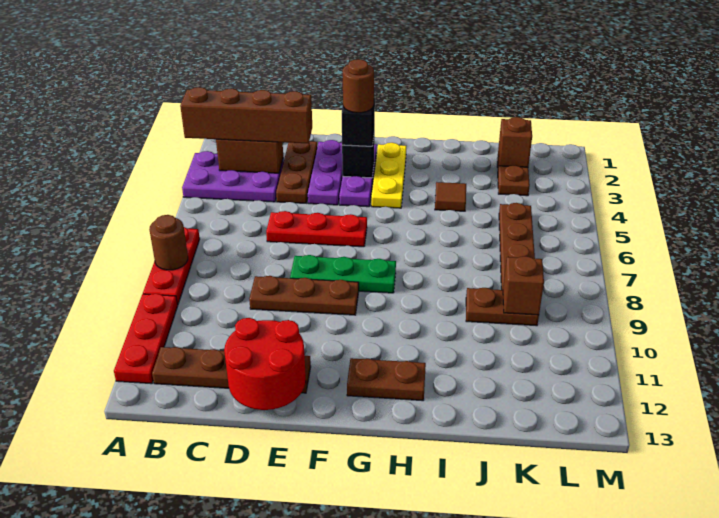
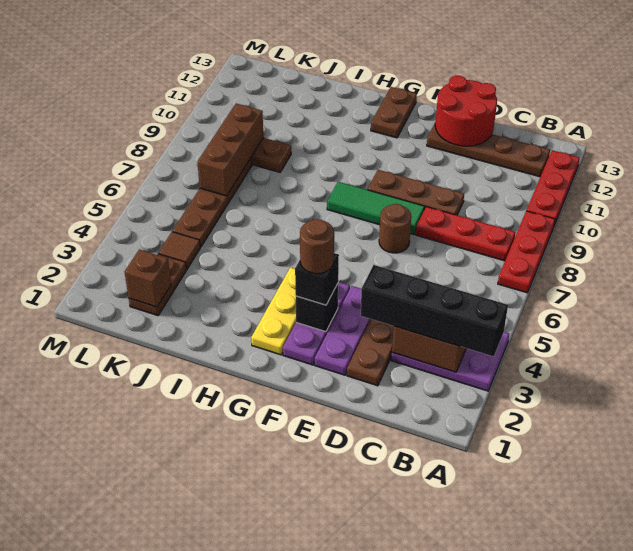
brown brick A3:D3 level 3 -> black brick A3:D3 level 3
brown round brick A8 level 2 -> brown round brick E7 level 1
red plate D6:F6 level 1 -> red plate B8:D8 level 1
green plate E8:G8 level 1 -> green tile E8:G8 level 1
brown plate G12:H12 level 1 -> brown plate G12:G13 level 1
brown tile I4 level 1 -> brown tile K4 level 1
brown brick K9 level 2 -> brown brick K7:K9 level 2

